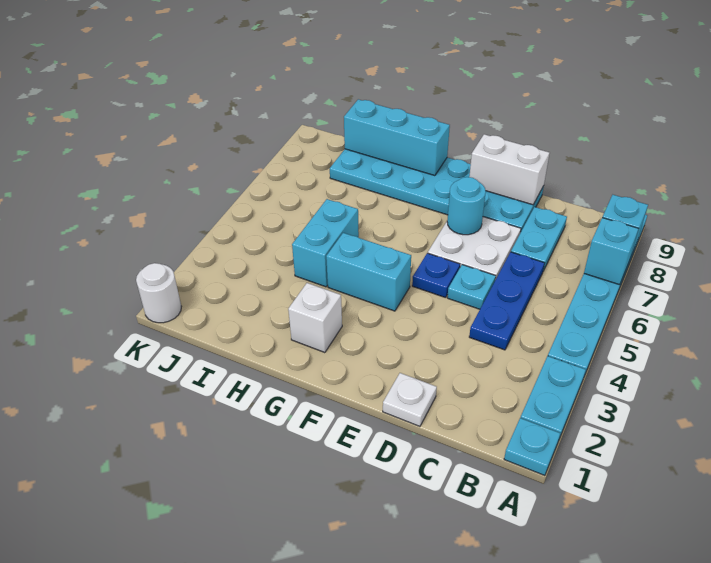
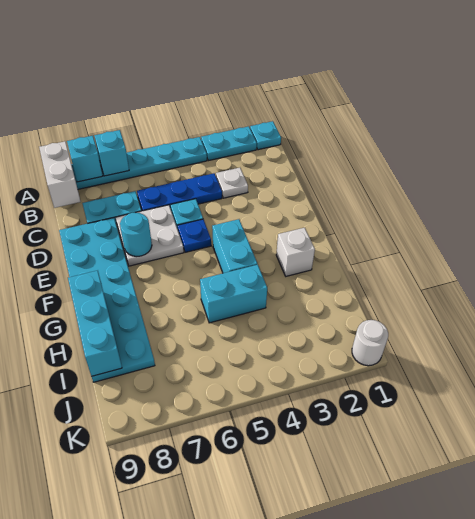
white plate D1 level 1 -> white plate C3 level 1
white brick D9:E9 level 2 -> white brick A9:B9 level 2

